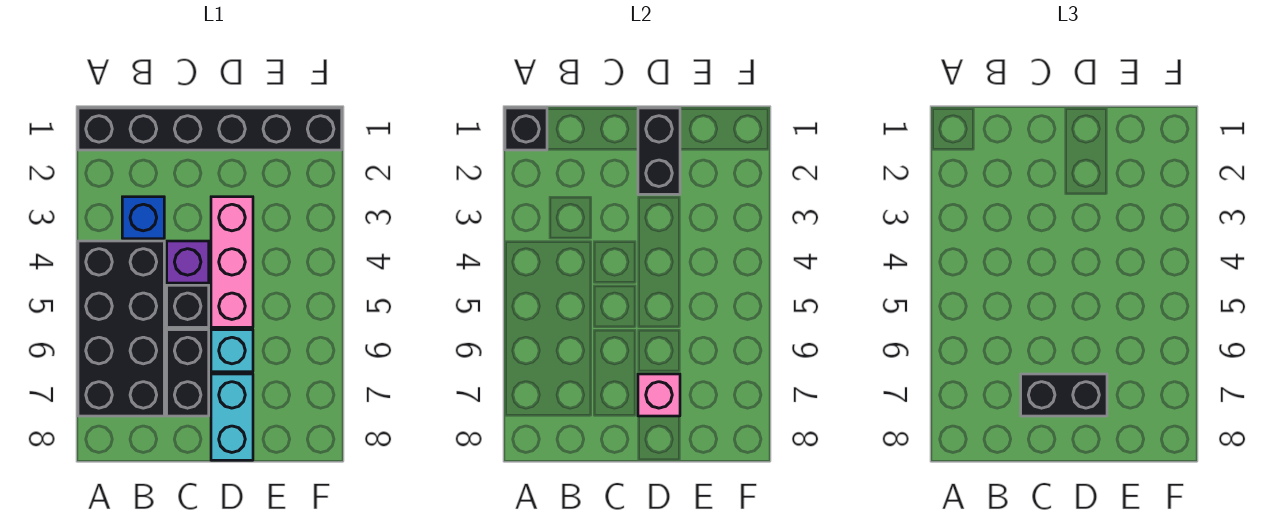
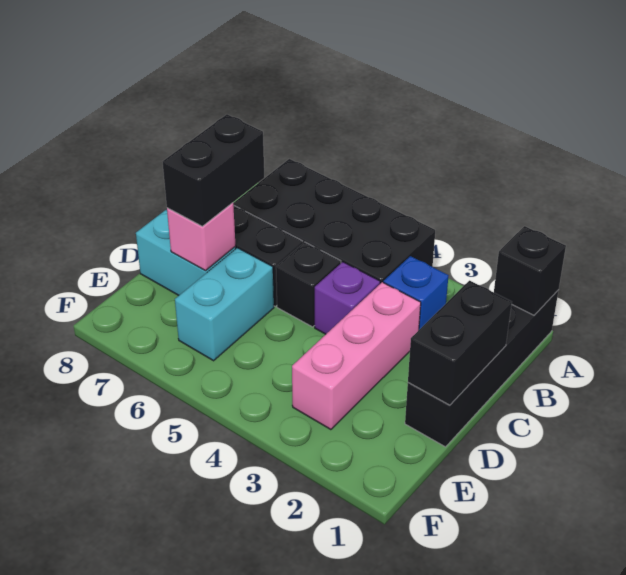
black brick A1:F1 level 1 -> black brick A1:D1 level 1
black brick D1:D2 level 2 -> black brick C1:D1 level 2
pink brick D3:D5 level 1 -> pink brick C3:E3 level 1
cyan brick D6 level 1 -> cyan brick D6:E6 level 1

